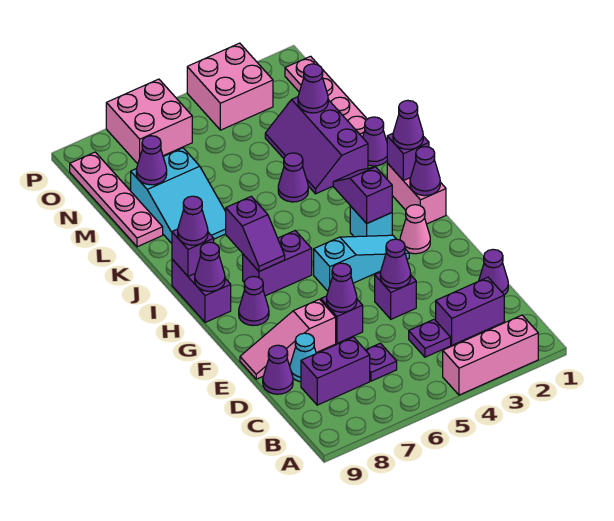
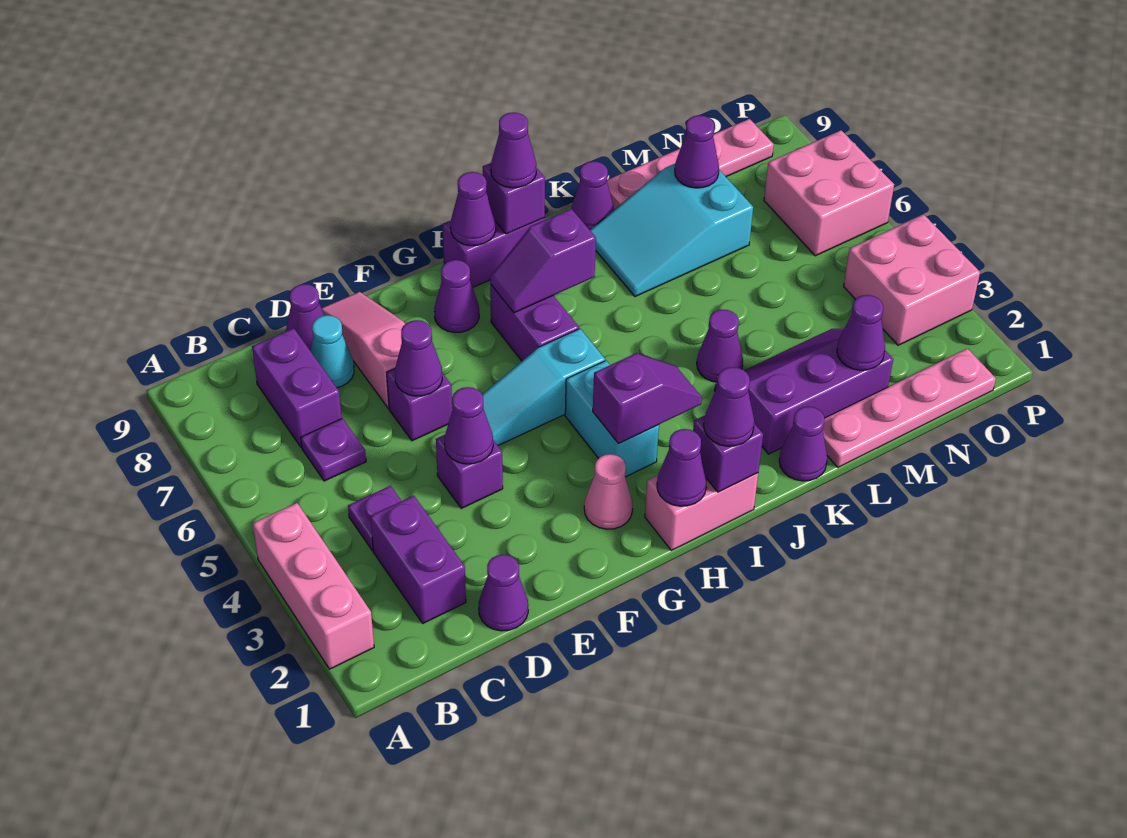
cyan slope G3:G5 level 1 top 5 -> cyan slope F5:H5 level 1 top H
cyan brick H3 level 1 -> cyan brick H3:H4 level 1
none -> purple cone K9 level 1

